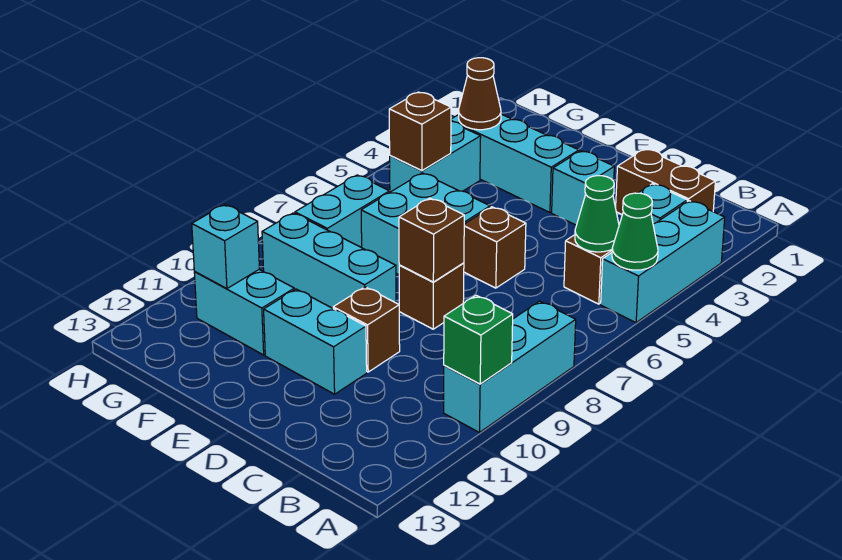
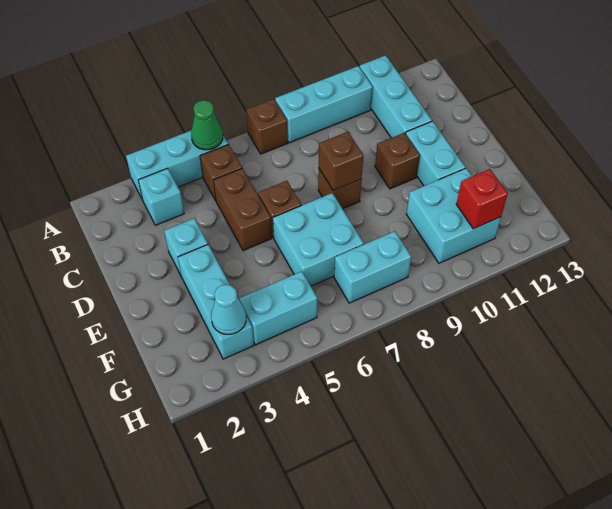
green brick A10 level 2 -> none
brown brick B2:C2 level 1 -> brown brick C5:D5 level 1
green cone B5 level 2 -> none
cyan brick E9:G9 level 1 -> cyan brick A11:C11 level 1
cyan brick F11:G11 level 1 -> cyan brick F10:G11 level 1
brown cone G3 level 2 -> cyan cone G3 level 2
brown brick G5 level 2 -> brown brick A7 level 1
cyan brick G11 level 2 -> red brick G11 level 2

